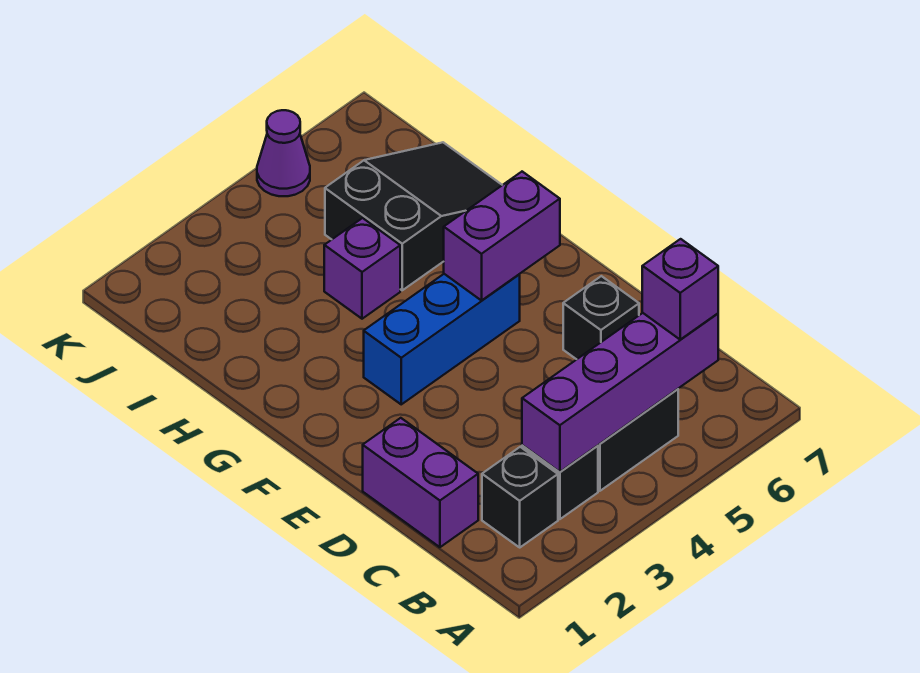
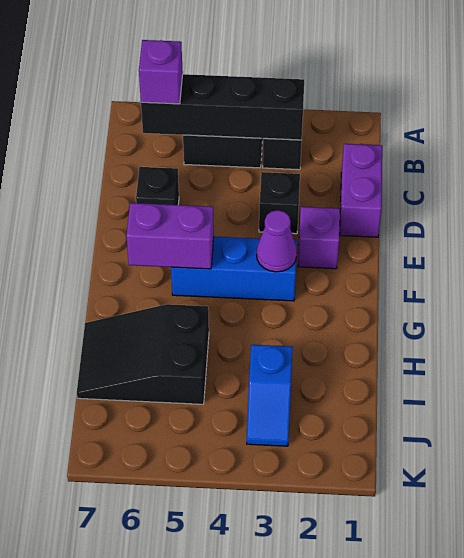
black brick B2 level 1 -> black brick D3 level 1
purple brick B3:B6 level 2 -> black brick B3:B6 level 2
purple brick H4 level 1 -> purple brick E2 level 1
none -> blue slope I3:J3 level 1 top I
purple cone K5 level 1 -> purple cone F3 level 2

